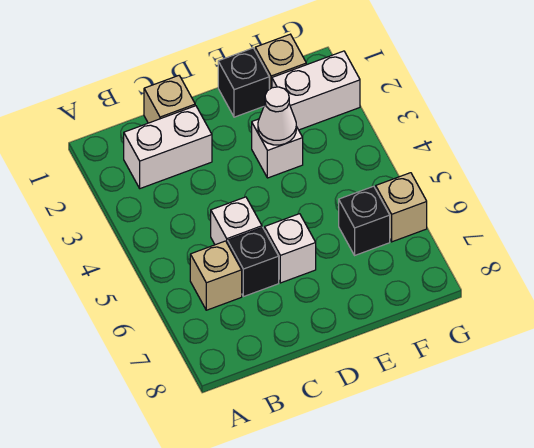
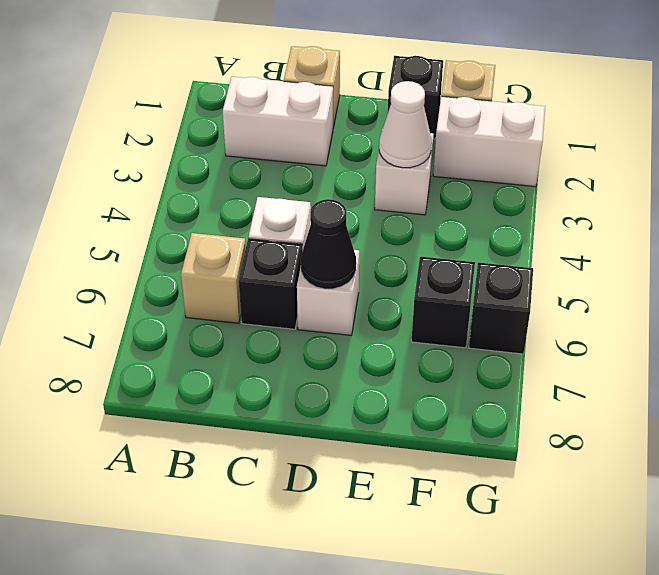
none -> black cone D6 level 2
tan brick G6 level 1 -> black brick G6 level 1

